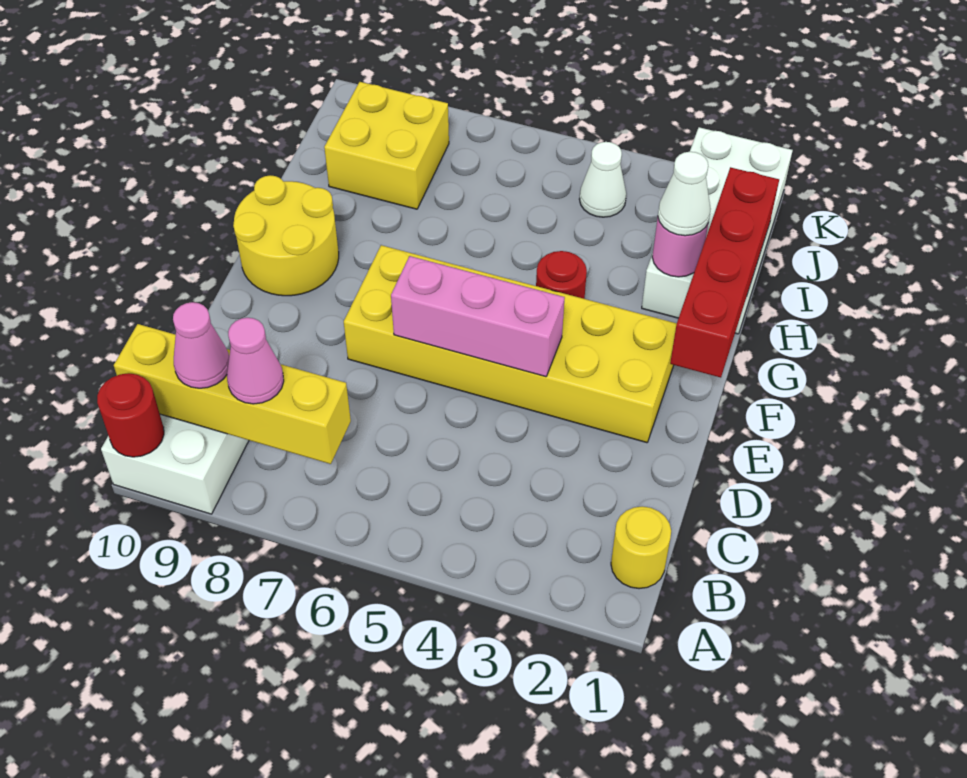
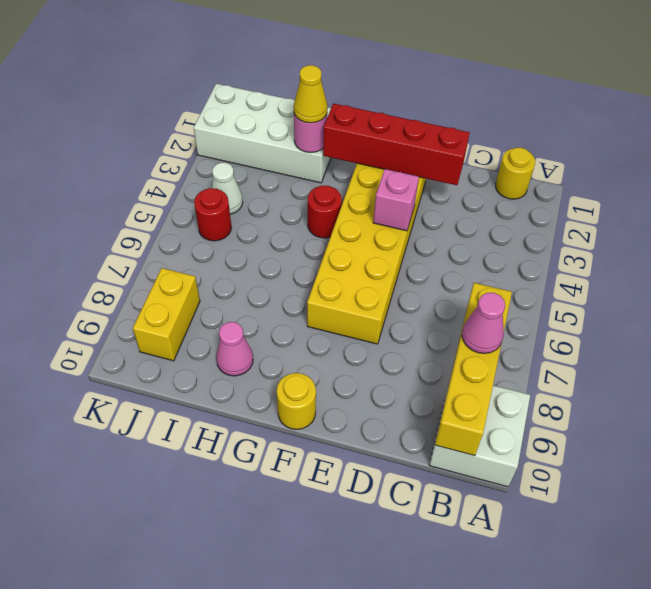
red round brick A10 level 2 -> red round brick J5 level 1
pink cone B9 level 3 -> pink cone H9 level 1
pink brick E4:E6 level 2 -> pink brick E4 level 2
red brick F1:I1 level 2 -> red brick D2:G2 level 2
yellow round brick F9:G10 level 1 -> yellow round brick F10 level 1
white cone H2 level 3 -> yellow cone H2 level 3
yellow brick I8:J9 level 1 -> yellow brick J8:J9 level 1

